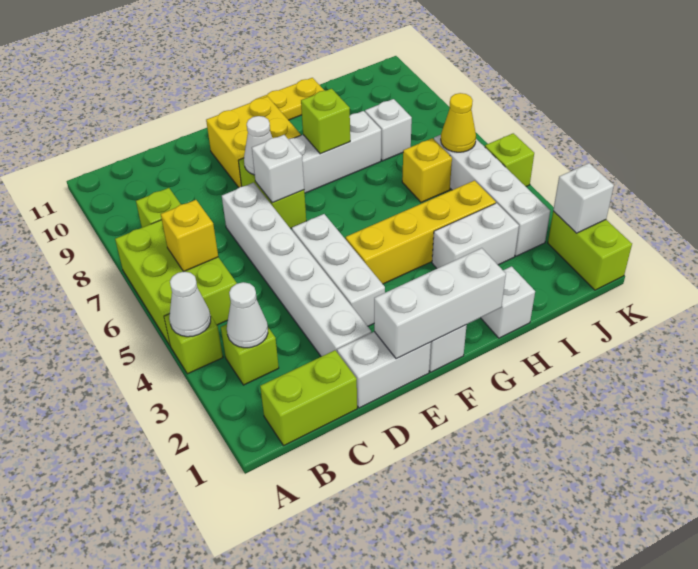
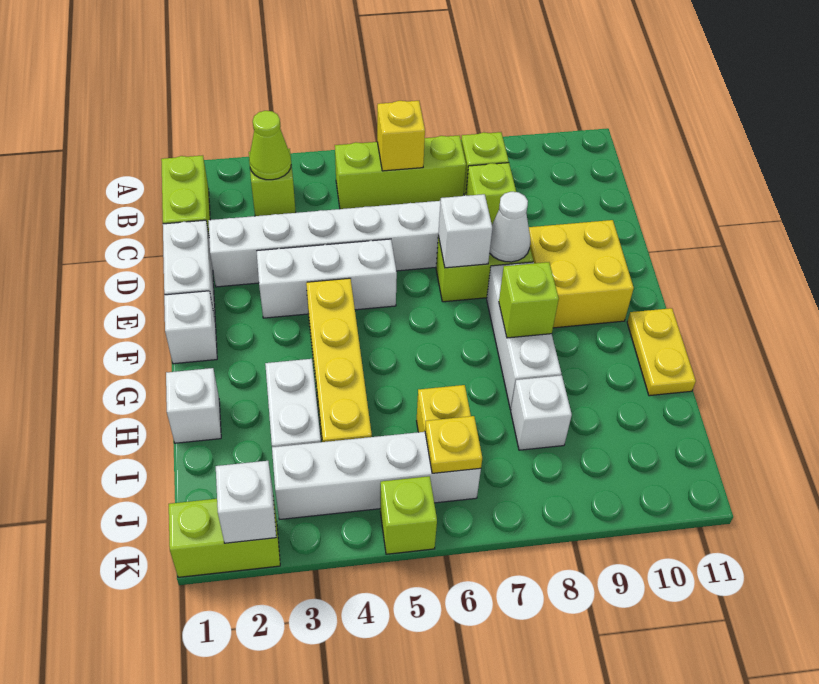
lime brick A4 level 1 -> lime brick C8 level 1
white cone A4 level 2 -> none
lime brick A5:B7 level 1 -> lime brick B5:B7 level 1
white cone B3 level 2 -> lime cone B3 level 2
white brick E1:G1 level 2 -> none
yellow cone J6 level 2 -> yellow plate J6 level 2

